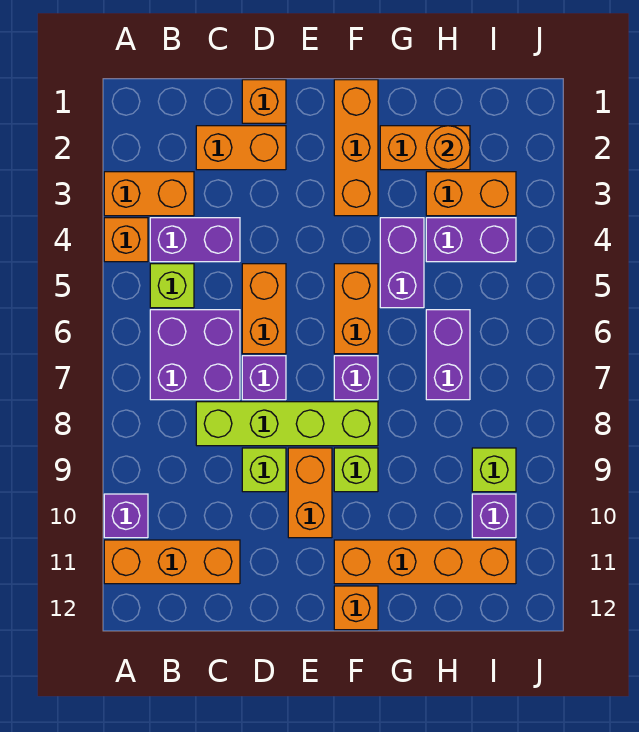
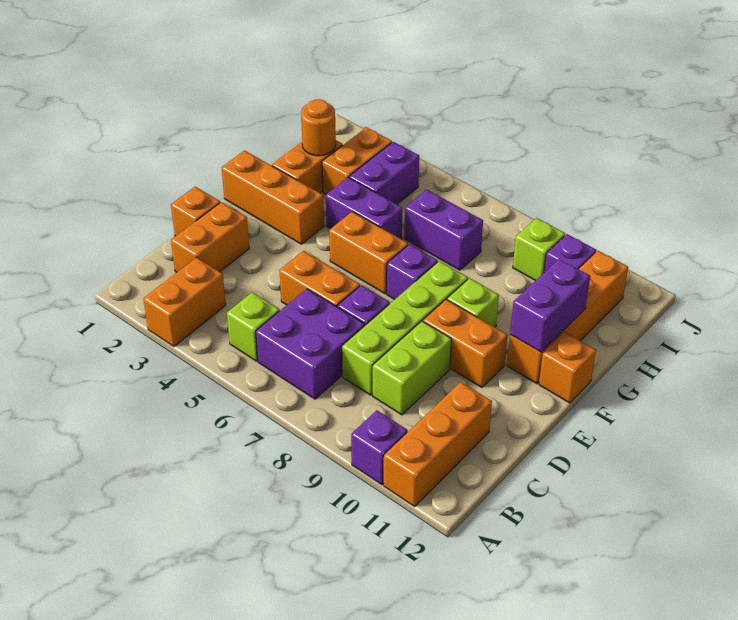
orange brick A4 level 1 -> none
purple brick B4:C4 level 1 -> purple brick F11:G11 level 2
lime brick D9 level 1 -> lime brick C9:D9 level 1

